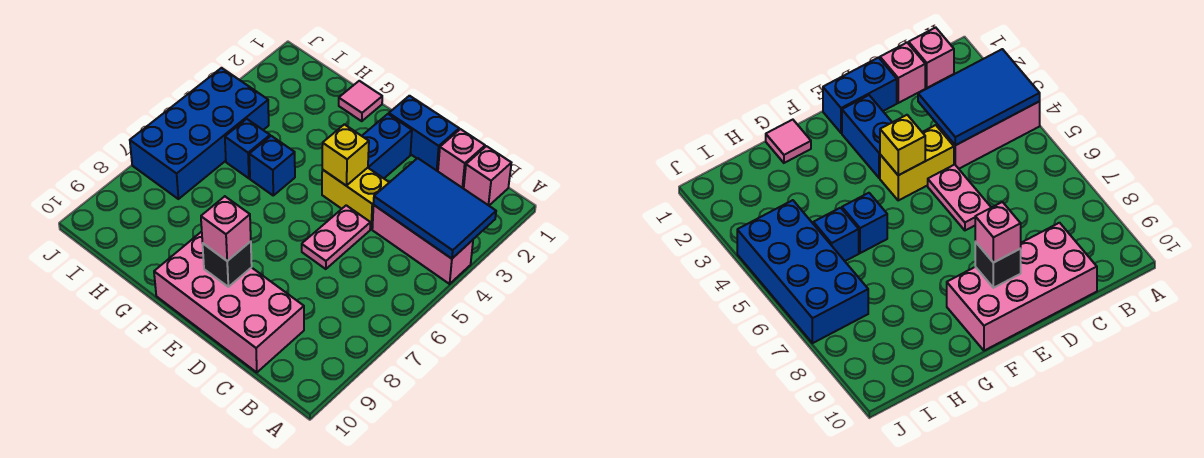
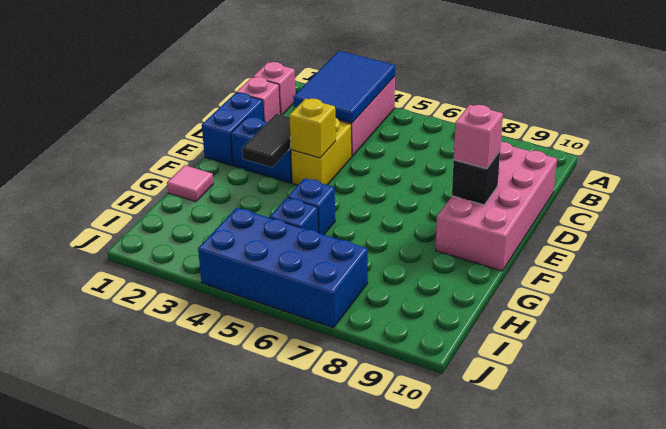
pink plate D5:D6 level 1 -> none
none -> black tile E3:F3 level 2

